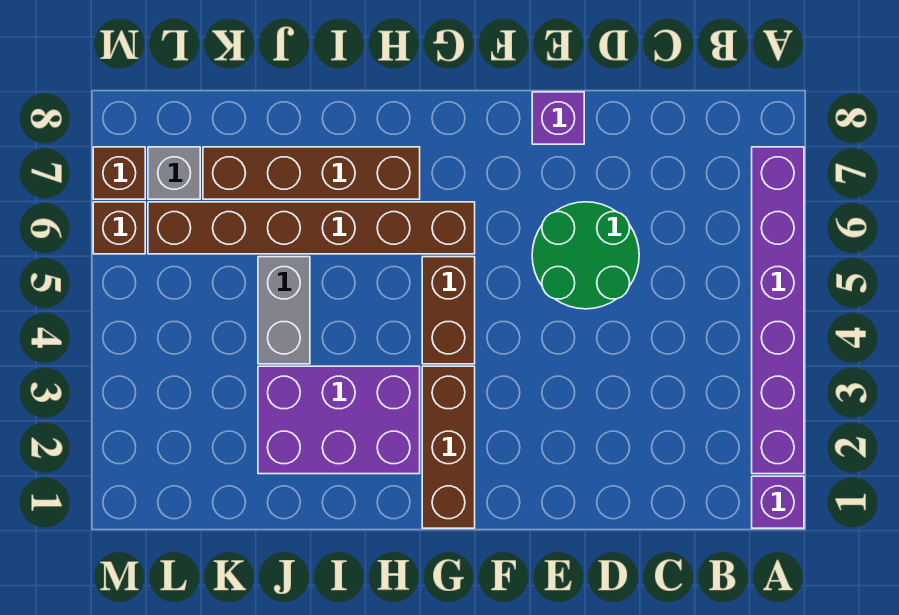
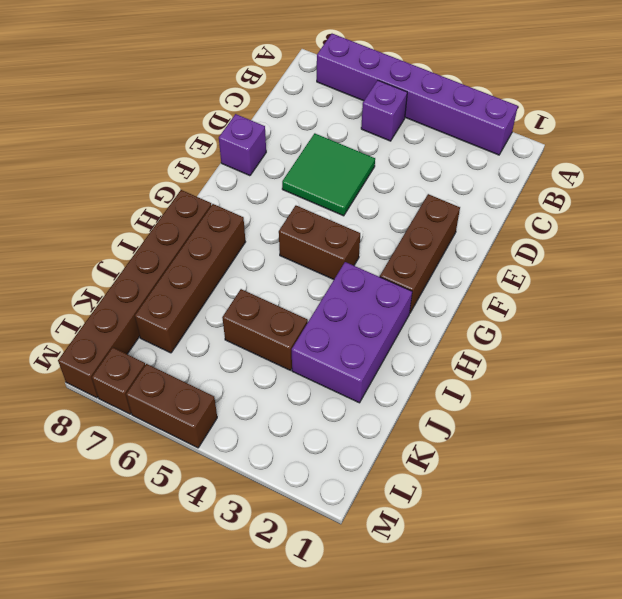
purple brick A1 level 1 -> purple brick B5 level 1
green round brick D5:E6 level 1 -> green tile D5:E6 level 1
brown brick G1:G3 level 1 -> brown brick E2:G2 level 1
brown brick G6:L6 level 1 -> brown brick H8:M8 level 1
grey brick J4:J5 level 1 -> brown brick J4:J5 level 1
grey brick L7 level 1 -> none
brown brick M6 level 1 -> brown brick M5:M6 level 1

